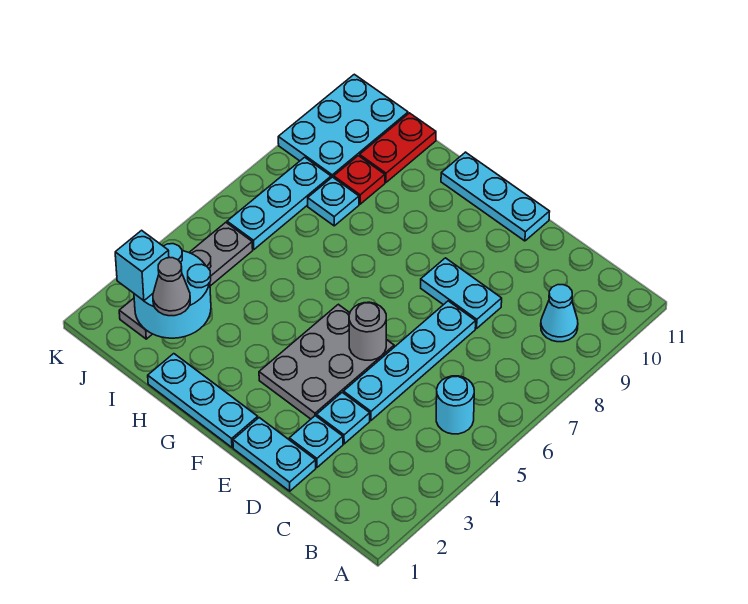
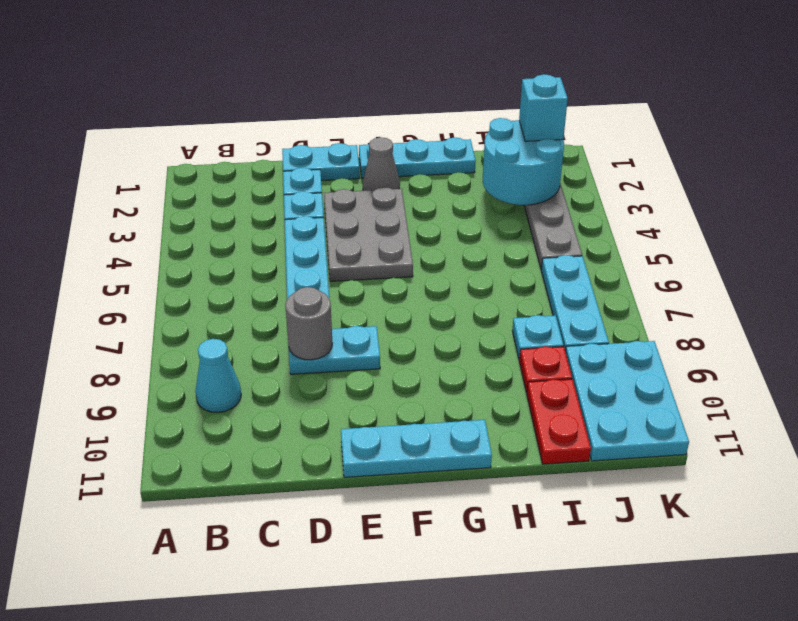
cyan round brick B5 level 1 -> none
grey round brick E5 level 2 -> grey round brick D8 level 2
grey cone I2 level 3 -> grey cone F2 level 1

